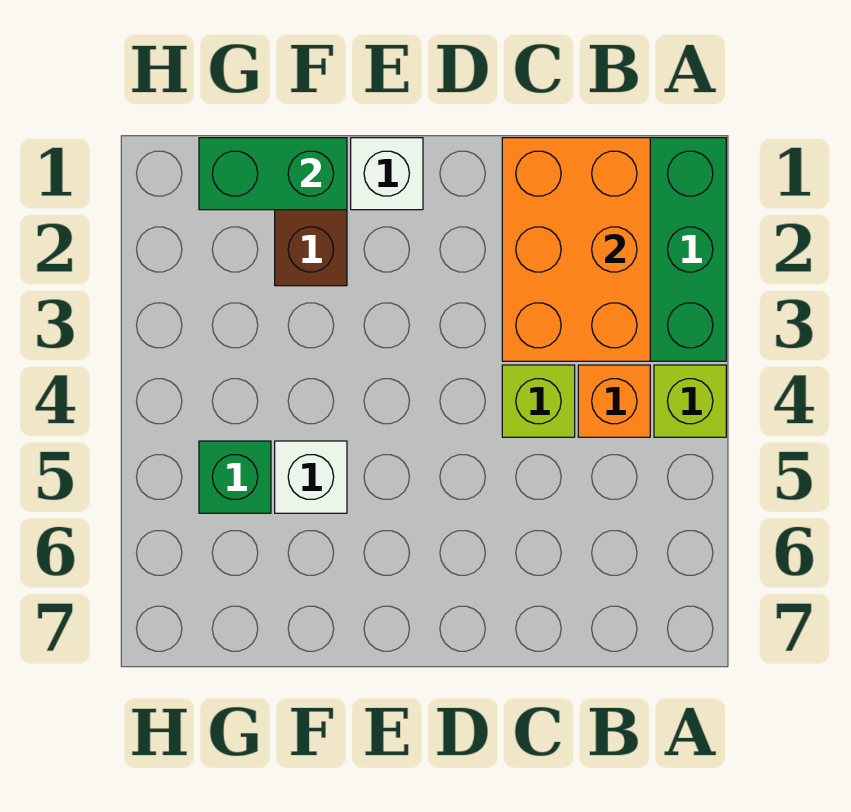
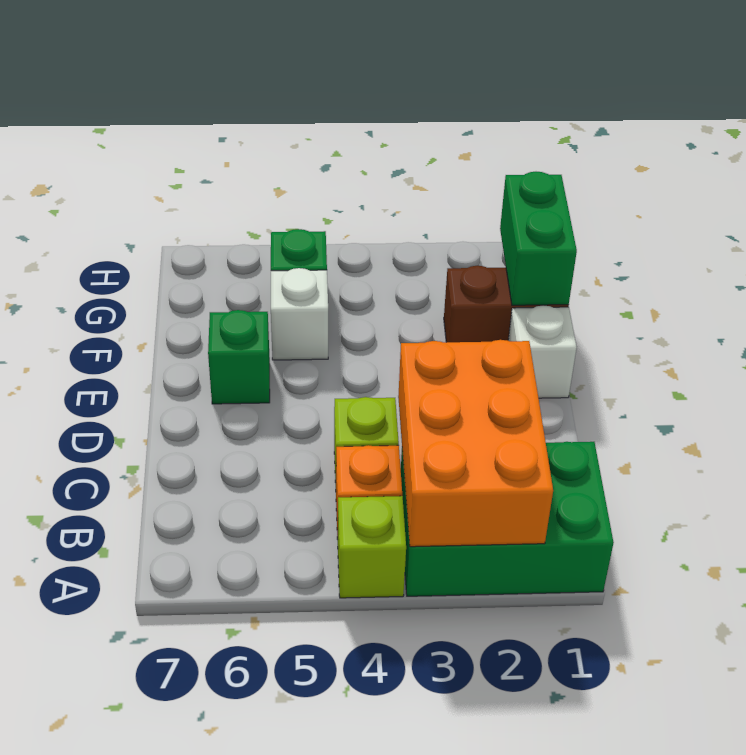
orange brick B1:C3 level 2 -> orange brick A2:C3 level 2
none -> green brick E6 level 1

